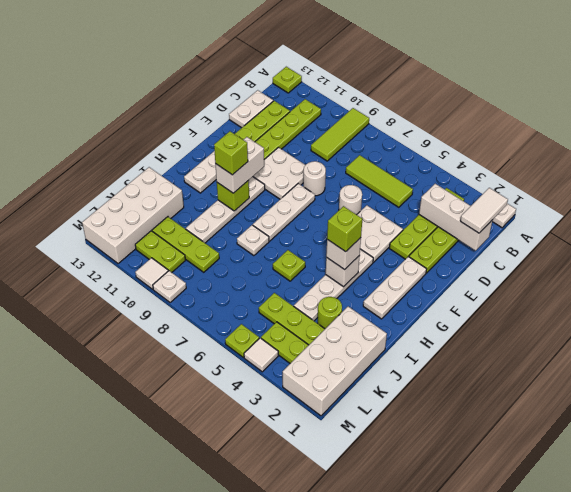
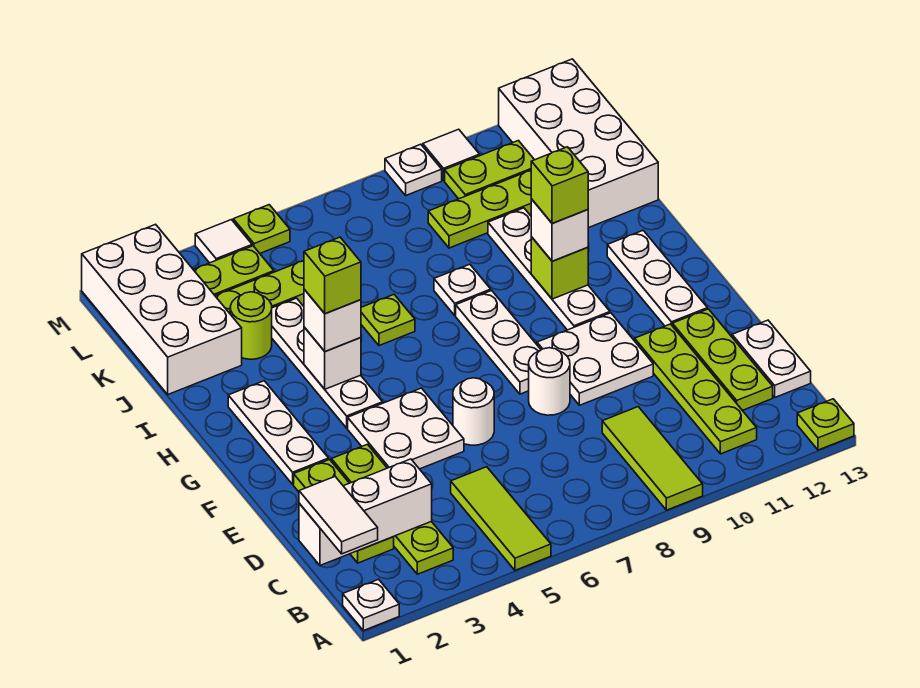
lime tile C5:C7 level 1 -> lime tile A5:C5 level 1
white brick G10:H10 level 3 -> white brick H10 level 3

